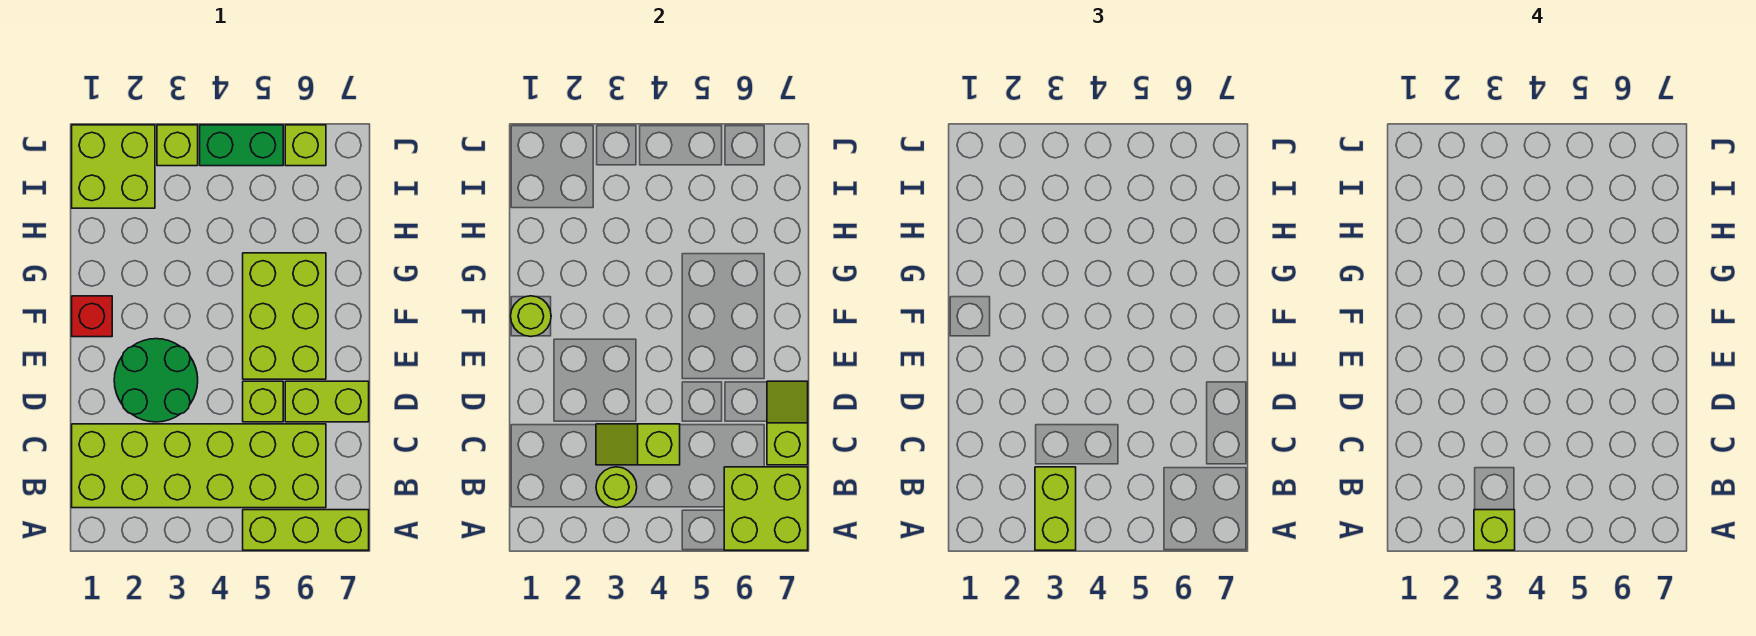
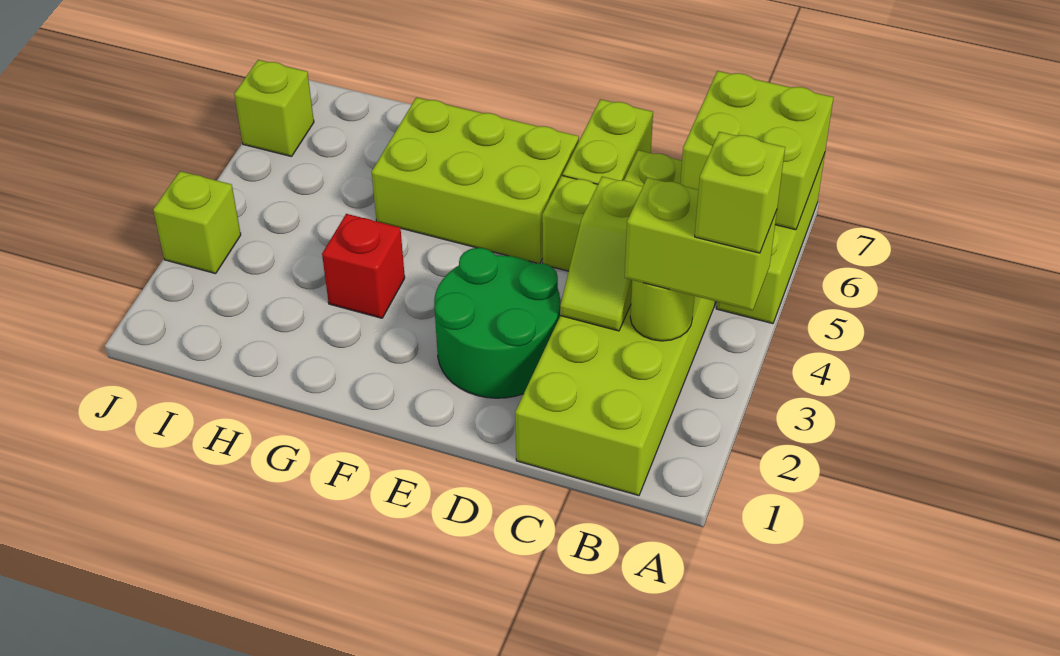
lime slope C7:D7 level 2 top C -> none
red brick F1 level 1 -> red brick G3 level 1
lime round brick F1 level 2 -> none
lime brick I1:J2 level 1 -> none
green brick J4:J5 level 1 -> none

